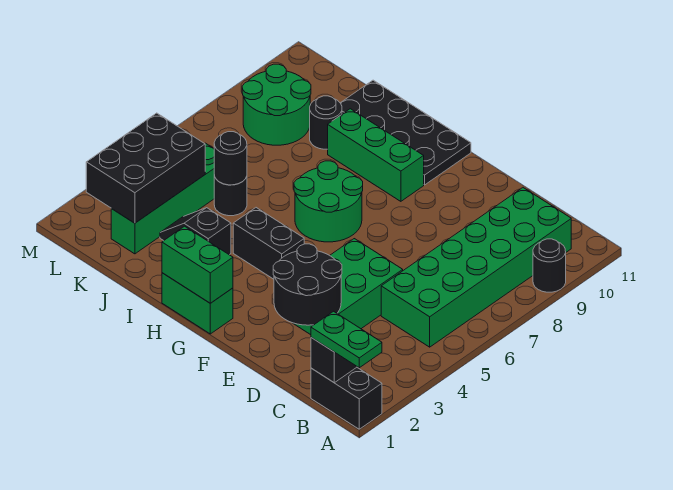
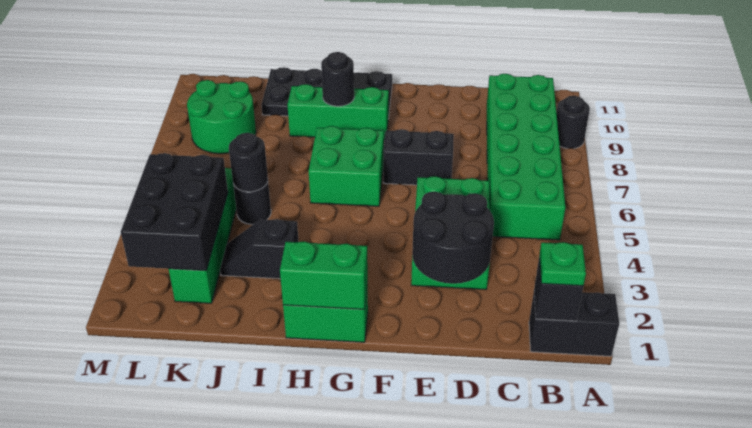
green plate A1:B1 level 3 -> green plate B1 level 3
black brick G4:H4 level 1 -> black brick E7:F7 level 1
green round brick G6:H7 level 1 -> green brick G6:H7 level 1
black round brick J9 level 1 -> black round brick H9 level 2

